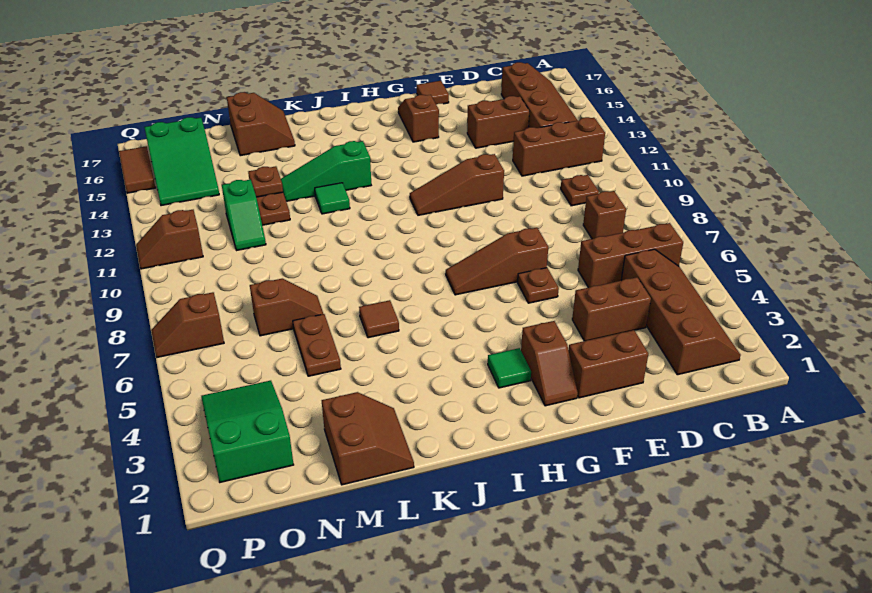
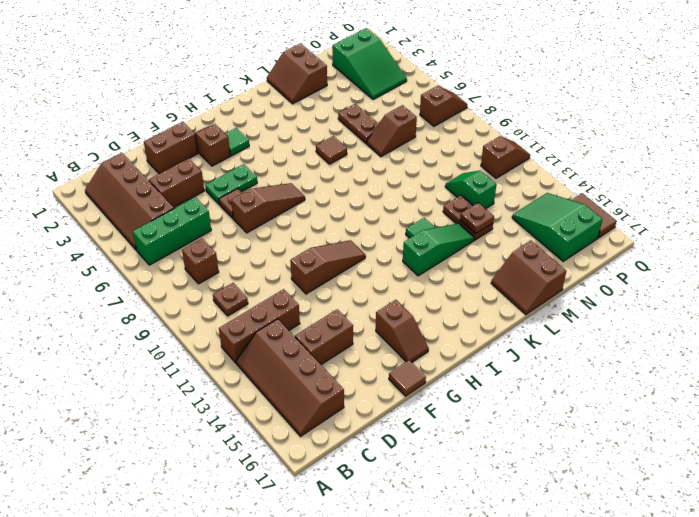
brown brick B6:D6 level 1 -> green brick B6:D6 level 1
none -> green plate F5:G5 level 1

